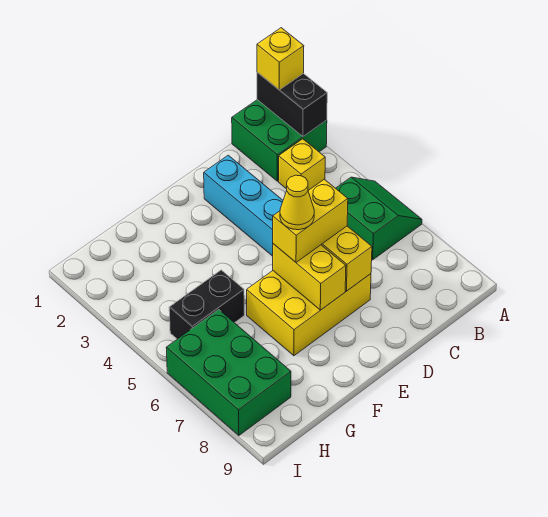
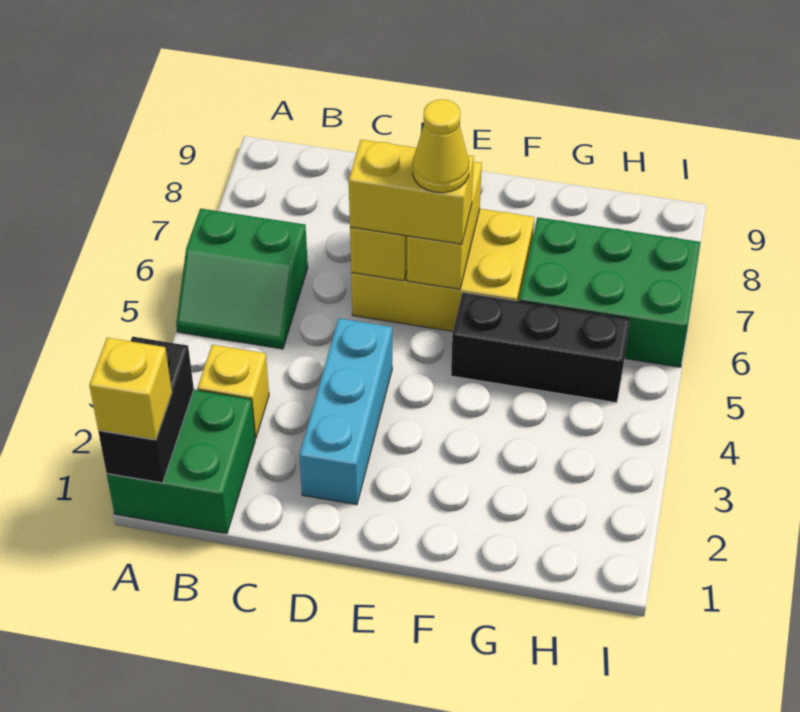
green slope A5:B6 level 1 top B -> green slope A5:B6 level 1 top 6
black brick G5:H5 level 1 -> black brick F5:H5 level 1
green brick H6:I8 level 1 -> green brick G6:I7 level 1

